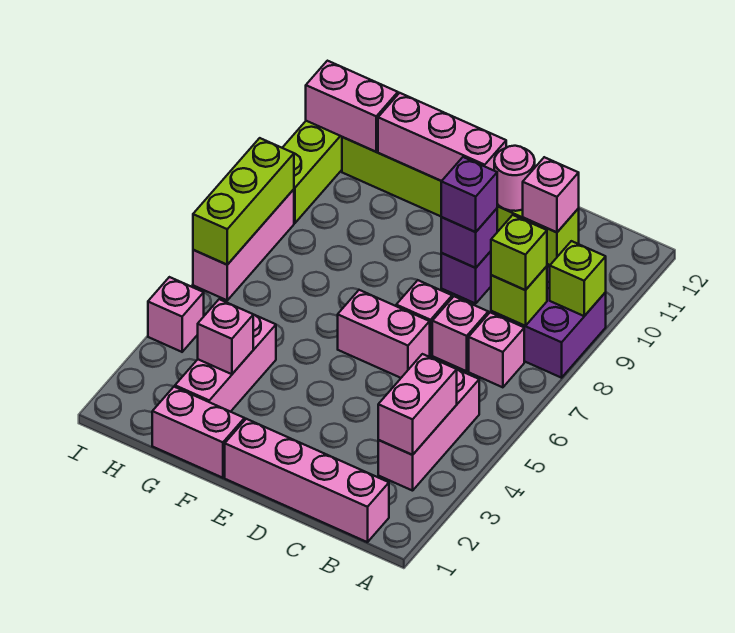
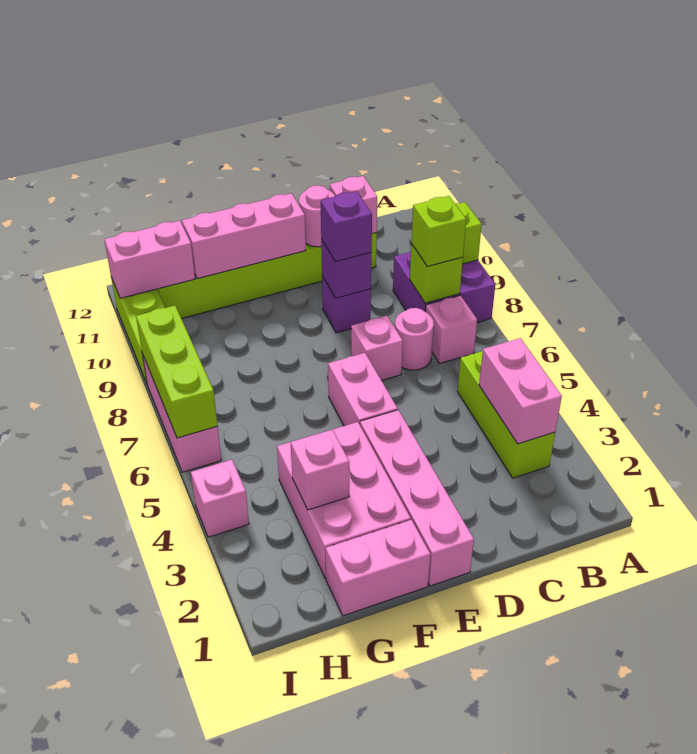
pink brick B1:E1 level 1 -> pink brick E1:E4 level 1
pink brick B3:B5 level 1 -> lime brick B3:B5 level 1
pink brick C7 level 1 -> pink round brick C7 level 1
pink brick D6:E6 level 1 -> pink brick E5:E6 level 1
pink brick G2:G4 level 1 -> pink brick F2:G4 level 1

